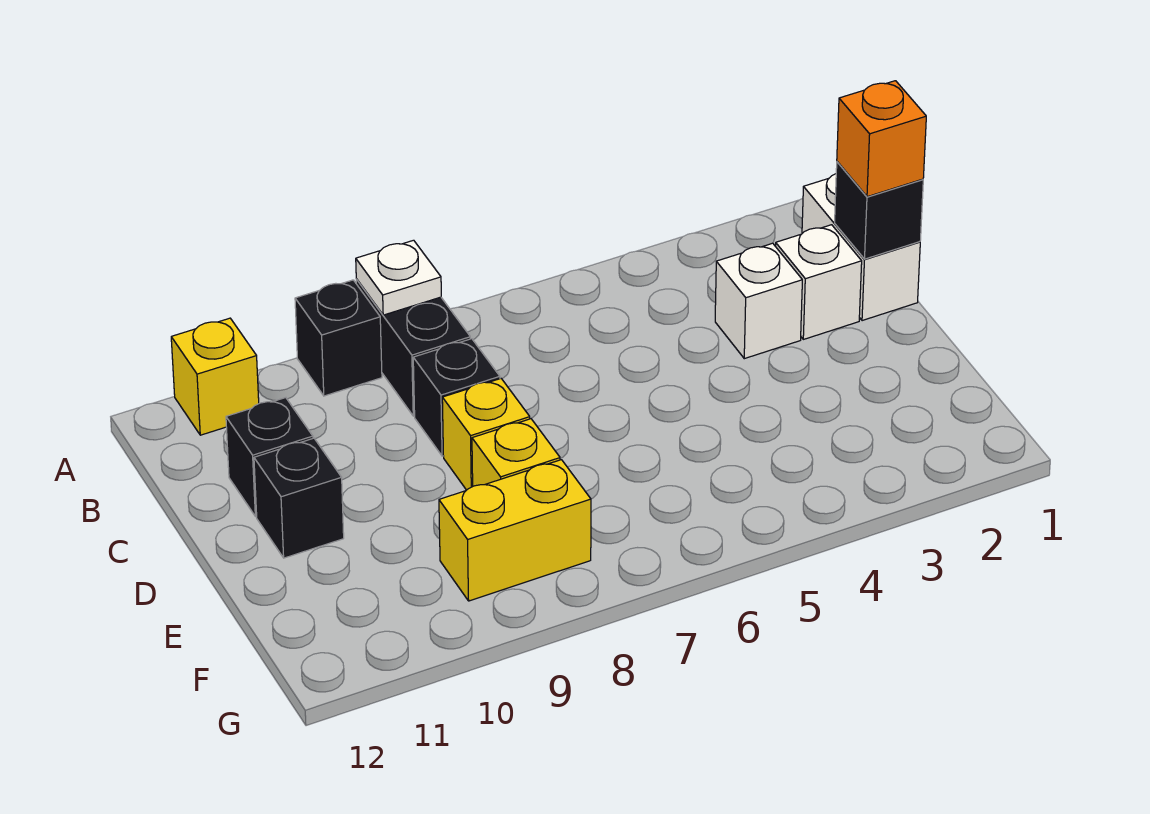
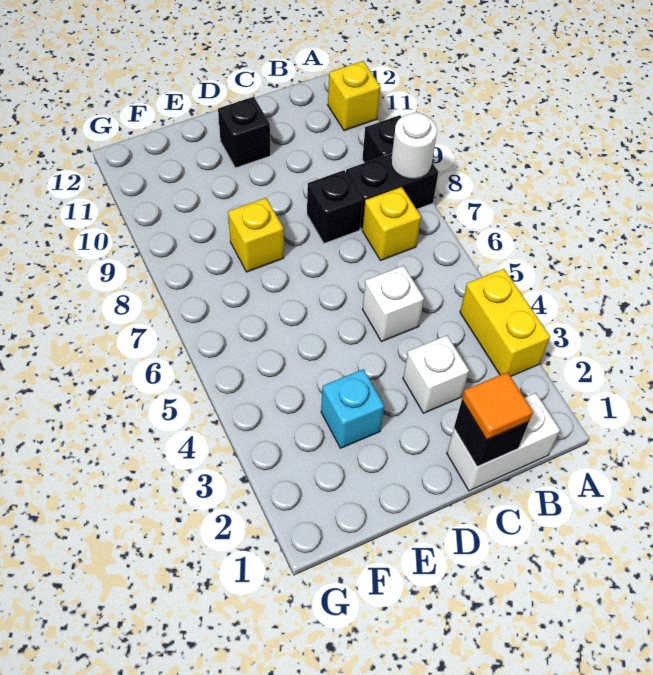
white plate A8 level 2 -> white round brick A8 level 2
orange brick C1 level 3 -> orange tile C1 level 3
white brick C2 level 1 -> white brick C5 level 1
black brick C11 level 1 -> none
yellow brick D8 level 1 -> yellow brick B7 level 1
none -> cyan brick E3 level 1
yellow brick F8:F9 level 1 -> yellow brick A3:A4 level 1

